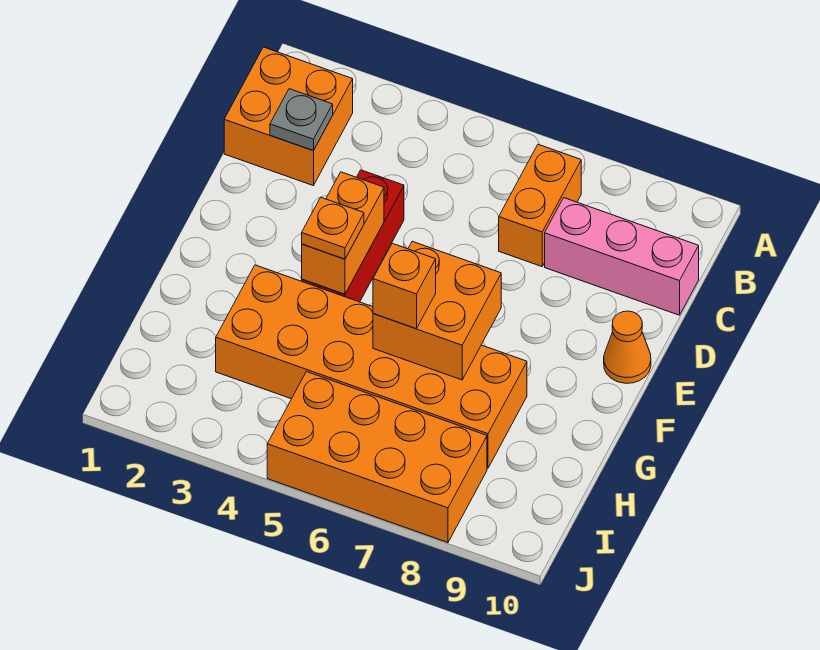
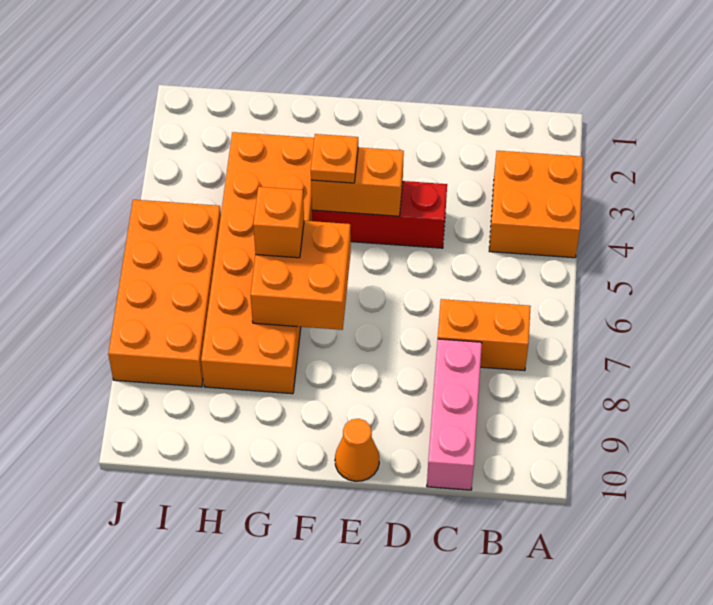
orange brick B1:C2 level 1 -> orange brick A3:B4 level 1
grey plate C2 level 2 -> none

